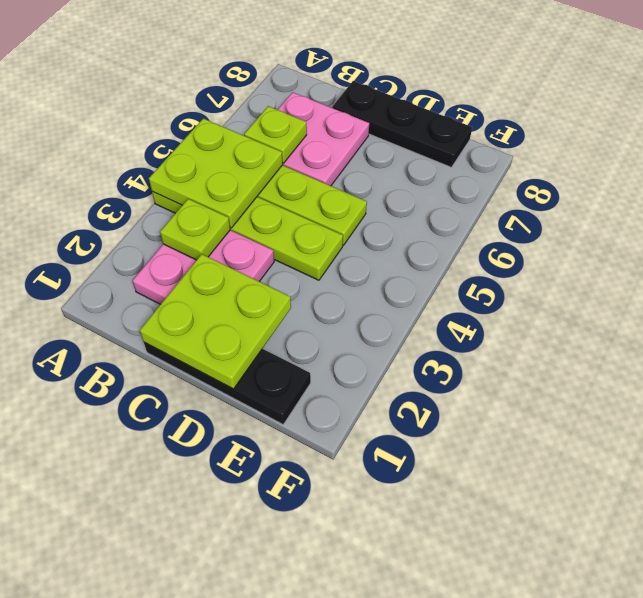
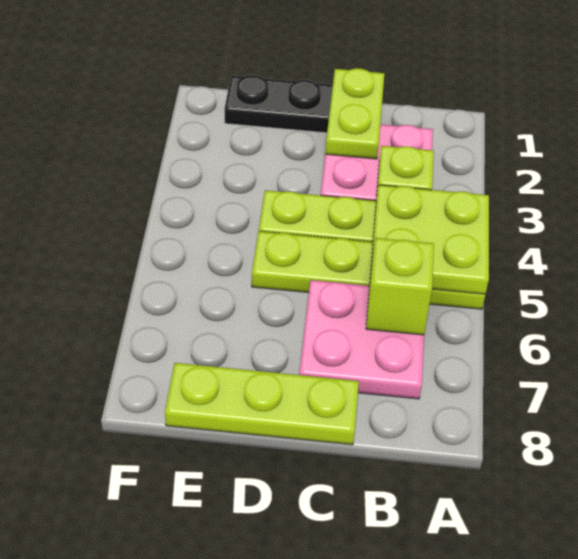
lime plate B6 level 2 -> lime brick B6 level 2
lime plate C1:D2 level 2 -> lime plate C1:C2 level 2
black plate C8:E8 level 1 -> lime plate C8:E8 level 1

